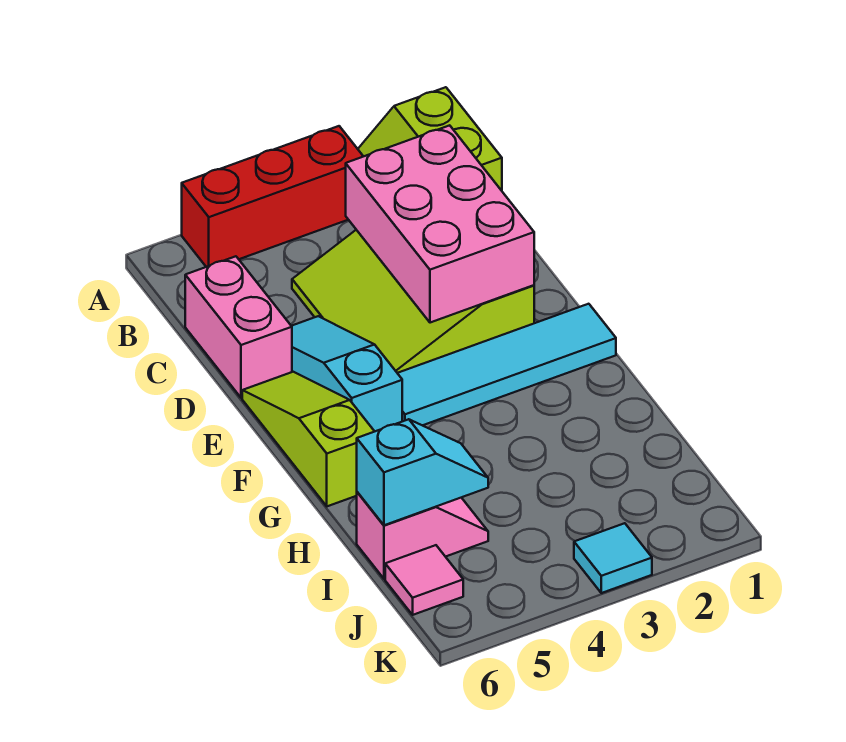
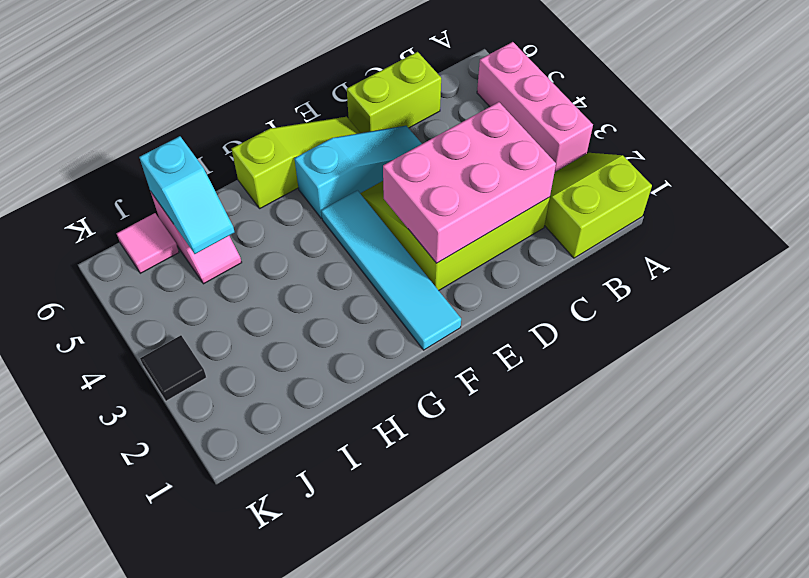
red brick A3:A5 level 1 -> pink brick A3:A5 level 1
pink brick C6:D6 level 1 -> lime brick C6:D6 level 1
cyan tile K3 level 1 -> black tile K3 level 1

